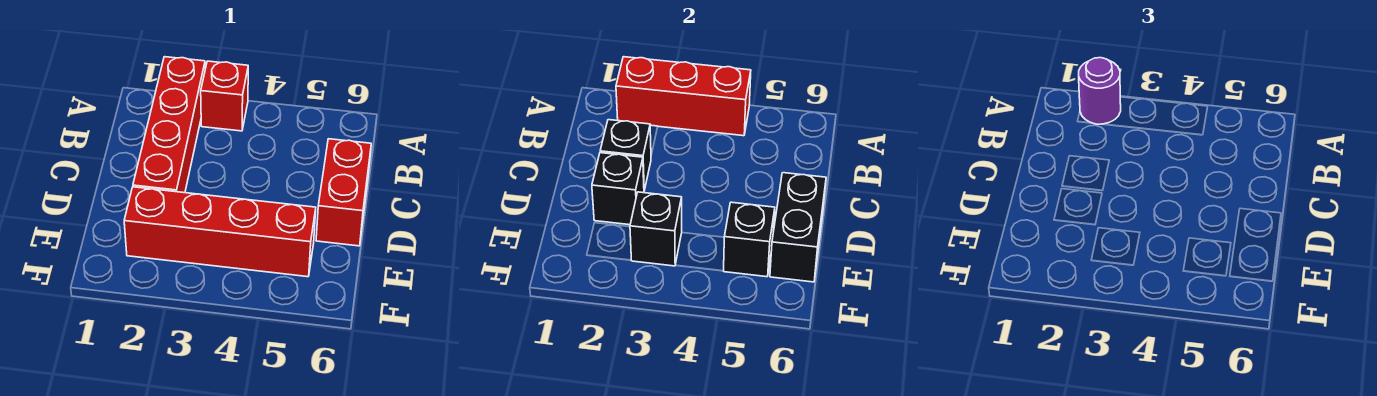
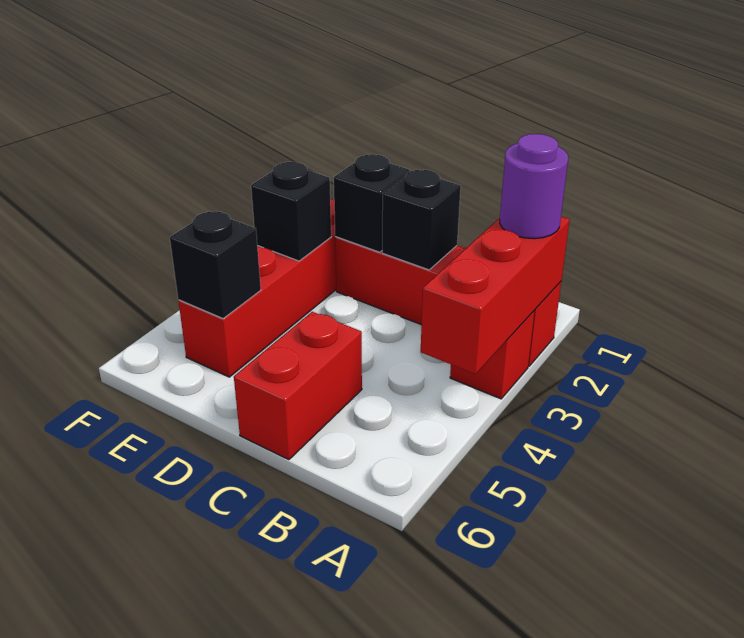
red brick C6:D6 level 1 -> red brick C5:C6 level 1
black brick D6:E6 level 2 -> none

